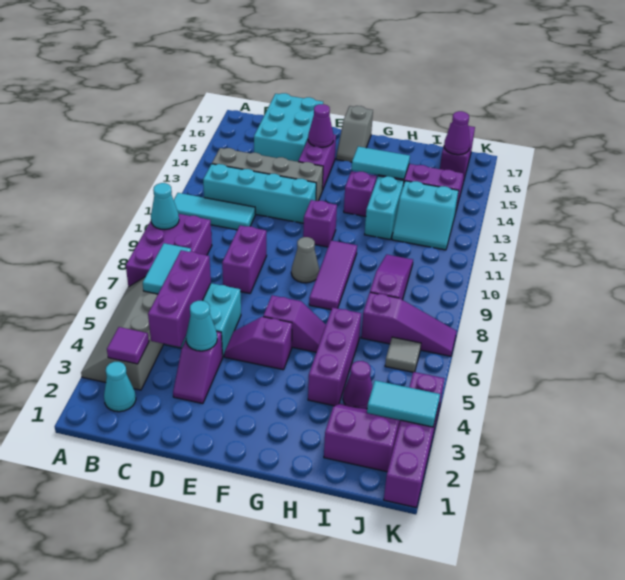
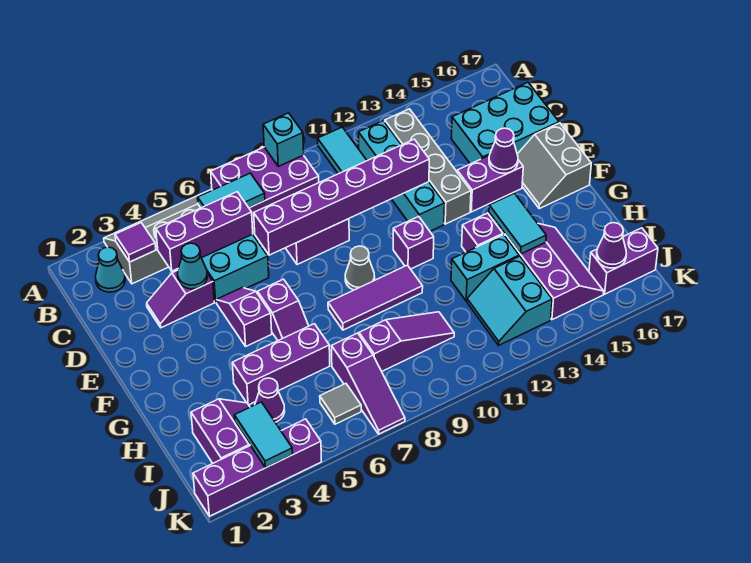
cyan cone A9 level 2 -> cyan brick A9 level 2
none -> purple brick D7:D12 level 2
grey slope F16:F17 level 1 top 17 -> grey slope E16:F17 level 1 top 17

